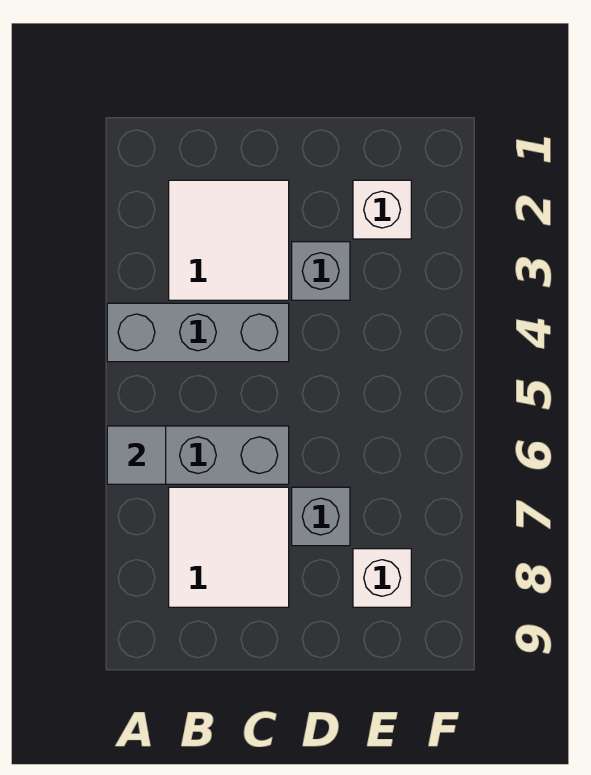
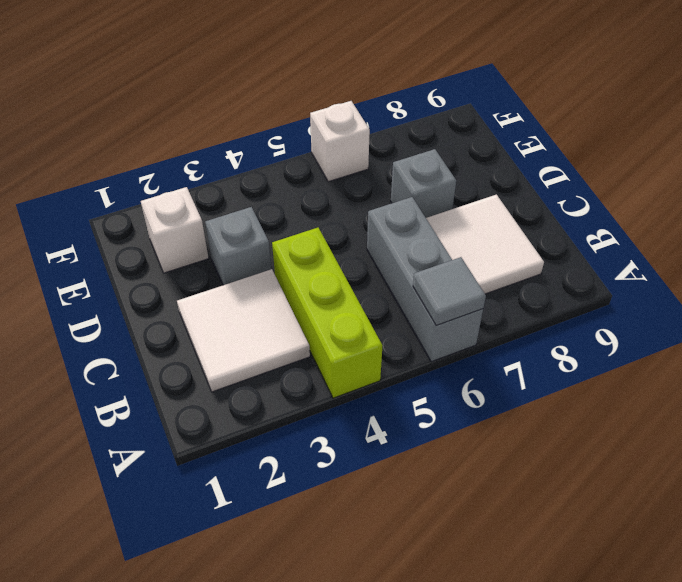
grey brick A4:C4 level 1 -> lime brick A4:C4 level 1
white brick E8 level 1 -> white brick F6 level 1

